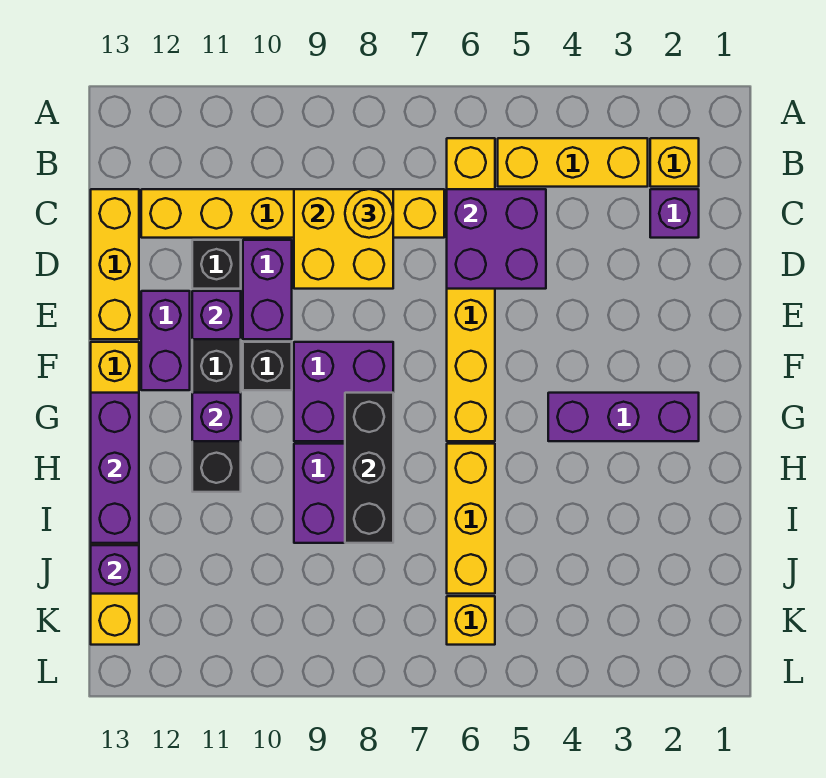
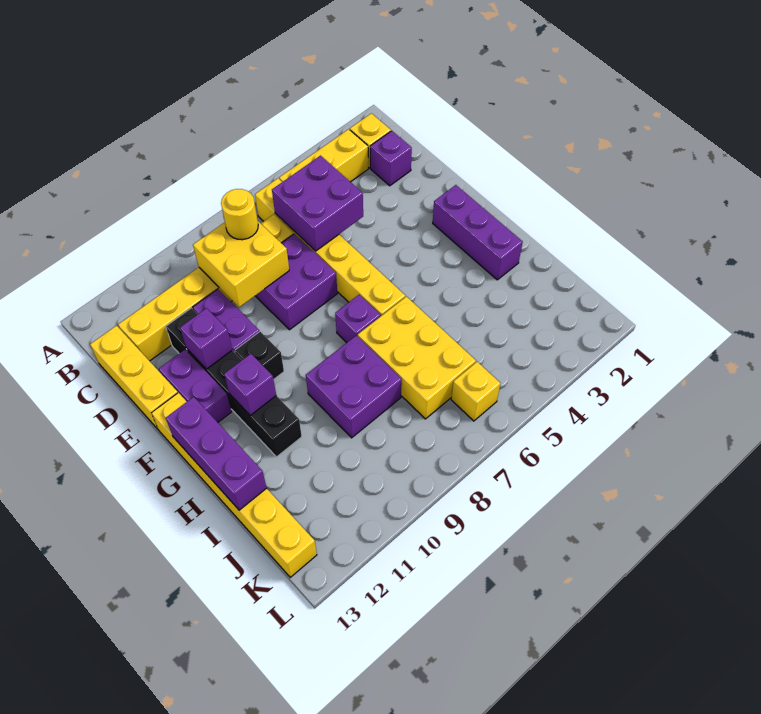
purple brick F8:G9 level 1 -> purple brick D7:E8 level 1
purple brick G2:G4 level 1 -> purple brick F2:H2 level 1
black brick G8:I8 level 2 -> none
yellow brick H6:J6 level 1 -> yellow brick H6:J7 level 1
purple brick J13 level 2 -> purple brick G7 level 1

